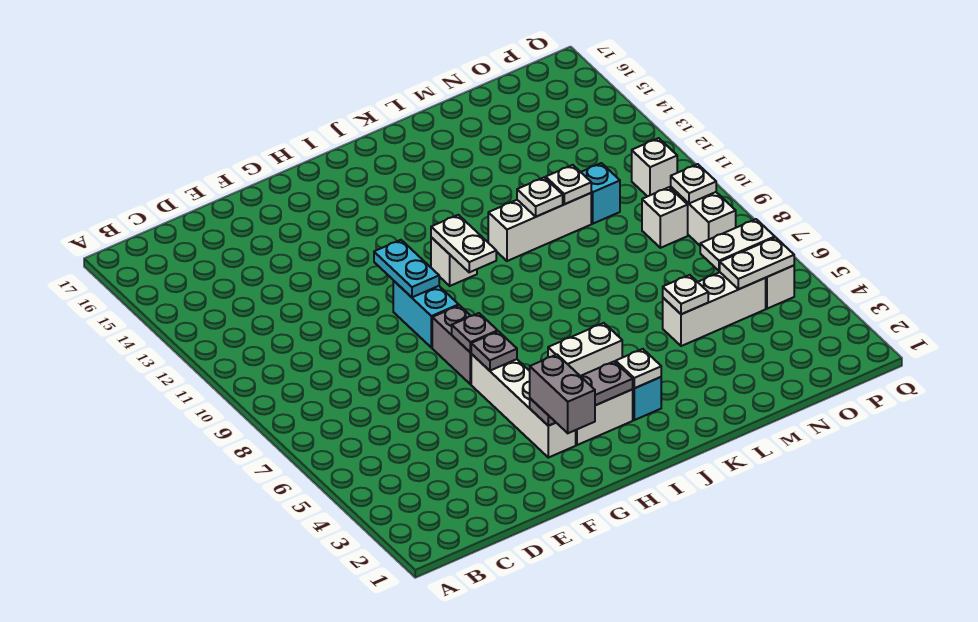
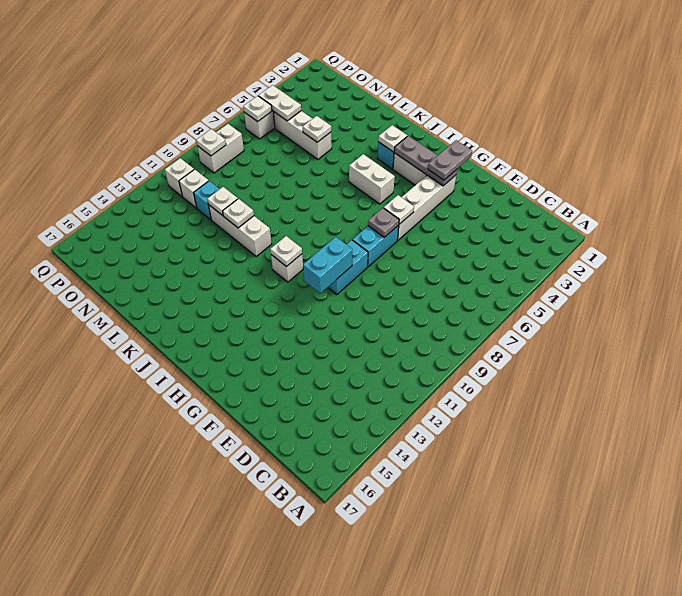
grey brick G2:G3 level 3 -> grey plate G2:G3 level 3
grey plate G6 level 2 -> white plate G6 level 2
grey brick G7:G8 level 1 -> cyan brick G7:G8 level 1
cyan plate G10:G11 level 2 -> cyan brick G10:G11 level 2
white plate I10:I11 level 2 -> white plate I11 level 2
white plate O6:P6 level 2 -> white plate P6 level 2
white brick O9 level 1 -> white brick O11 level 1

